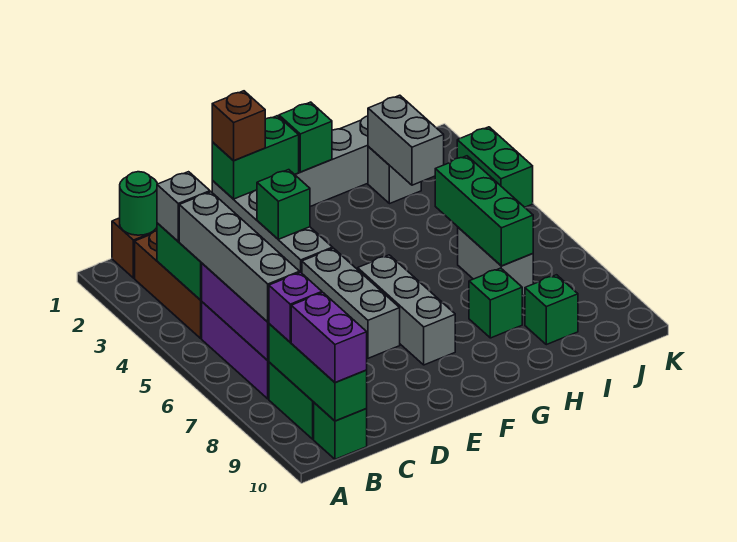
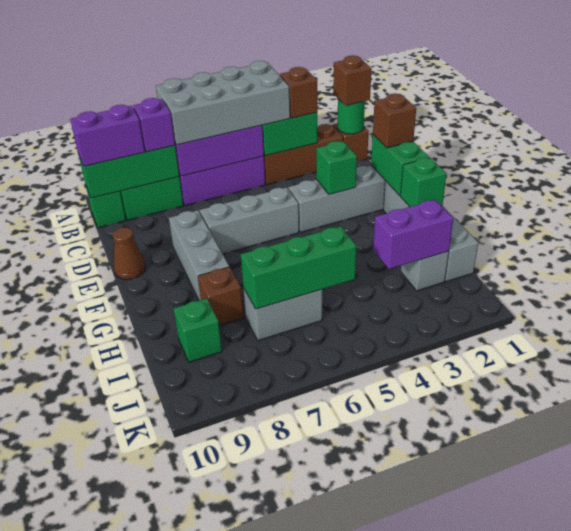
none -> brown brick B1 level 3
grey brick B3 level 3 -> brown brick B3 level 3
grey brick B4:B7 level 3 -> grey brick A4:B7 level 3
none -> brown cone E10 level 1
grey brick F6:F8 level 1 -> grey brick E8:G8 level 1
green brick H8 level 1 -> brown brick H8 level 1
grey brick I2:I3 level 2 -> purple brick I2:I3 level 2
green brick K3:K4 level 1 -> none

